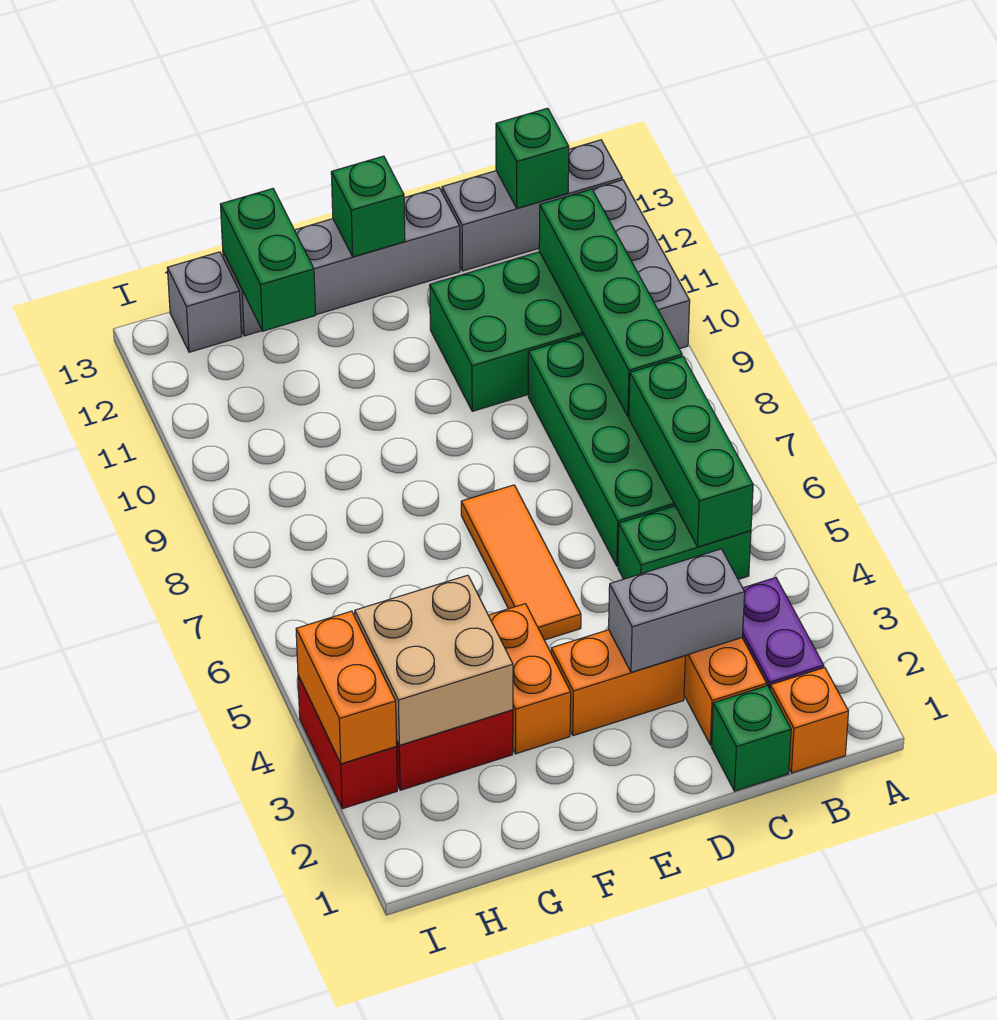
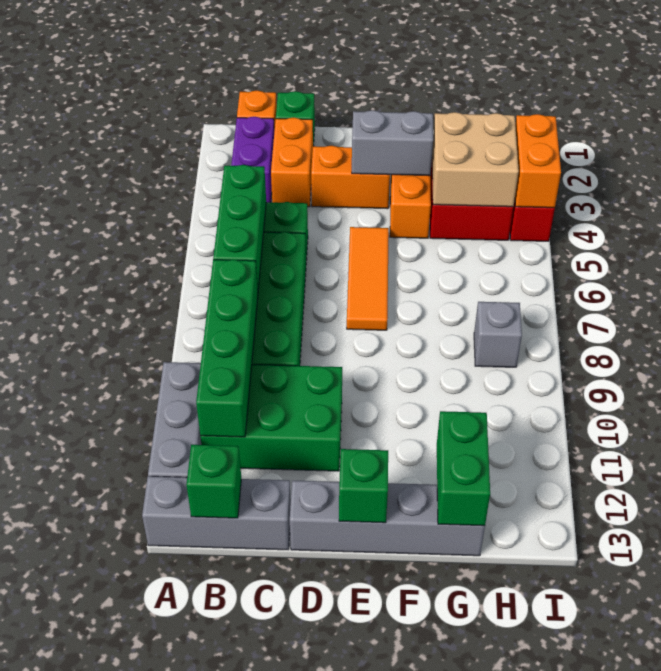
grey brick C3:D3 level 2 -> grey brick E3:F3 level 2
grey brick H13 level 1 -> grey brick H8 level 1

